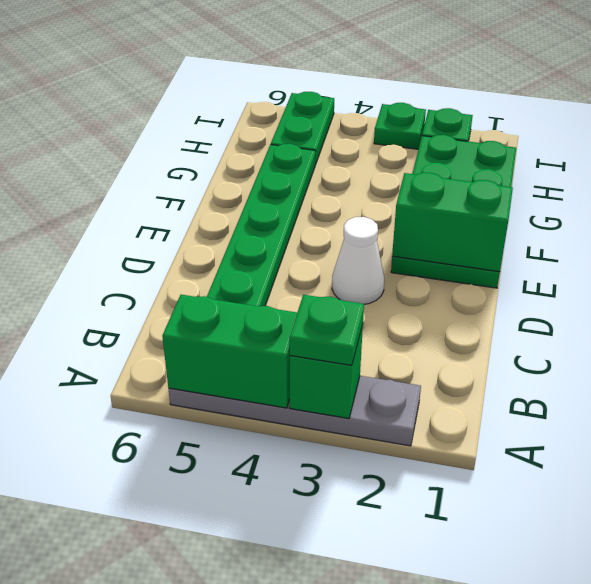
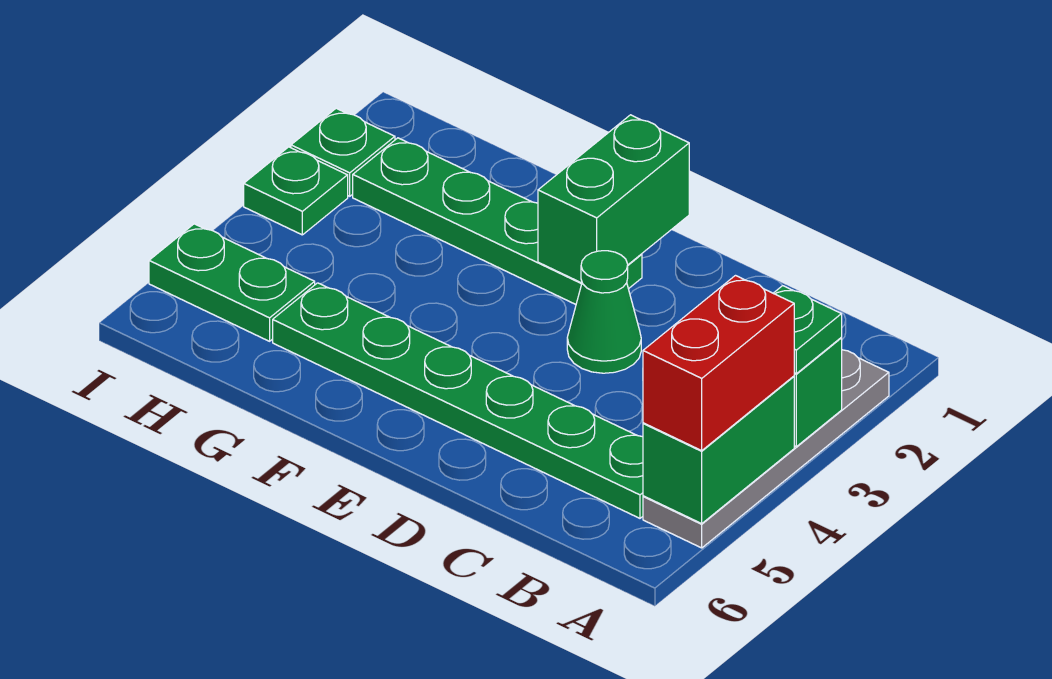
none -> red brick A4:A5 level 3
white cone D3 level 1 -> green cone D3 level 1
green plate E1:H2 level 1 -> green plate E2:H2 level 1

